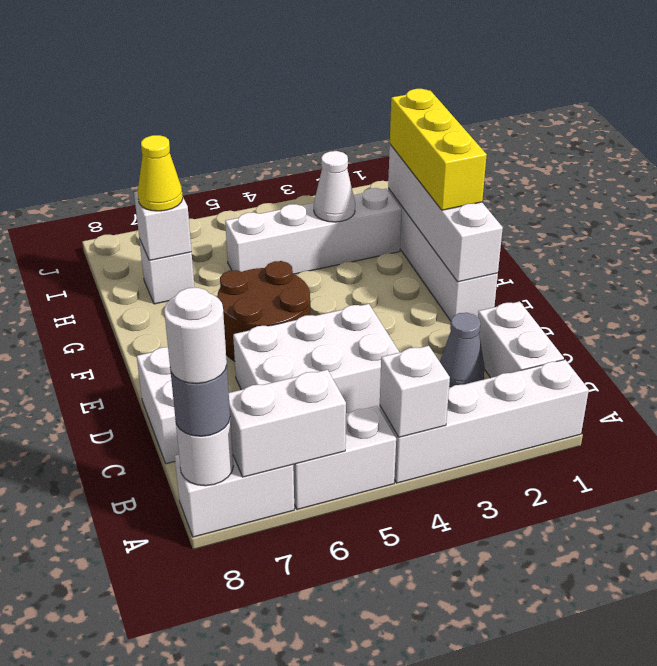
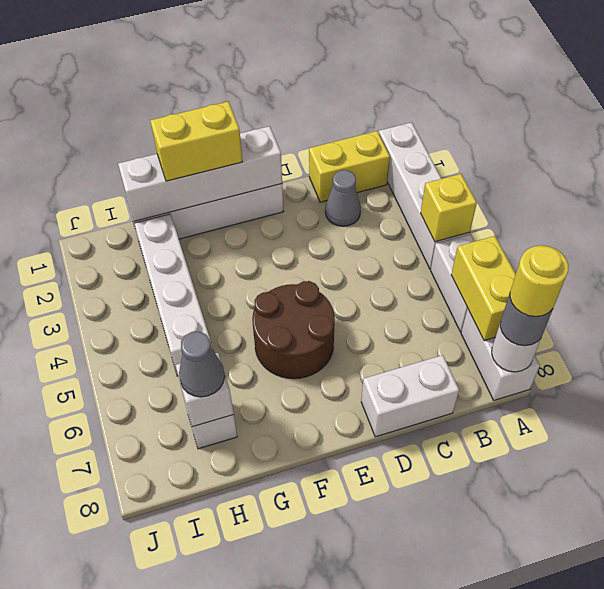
white brick A4 level 2 -> yellow brick A4 level 2
white brick A6:A7 level 2 -> yellow brick A6:A7 level 2
white round brick A8 level 4 -> yellow round brick A8 level 4
white brick B1:C1 level 1 -> yellow brick B1:C1 level 1
white brick C4:D6 level 1 -> none
yellow brick F1:H1 level 3 -> yellow brick F1:G1 level 3
white cone H3 level 2 -> none
yellow cone H7 level 3 -> grey cone H7 level 3

